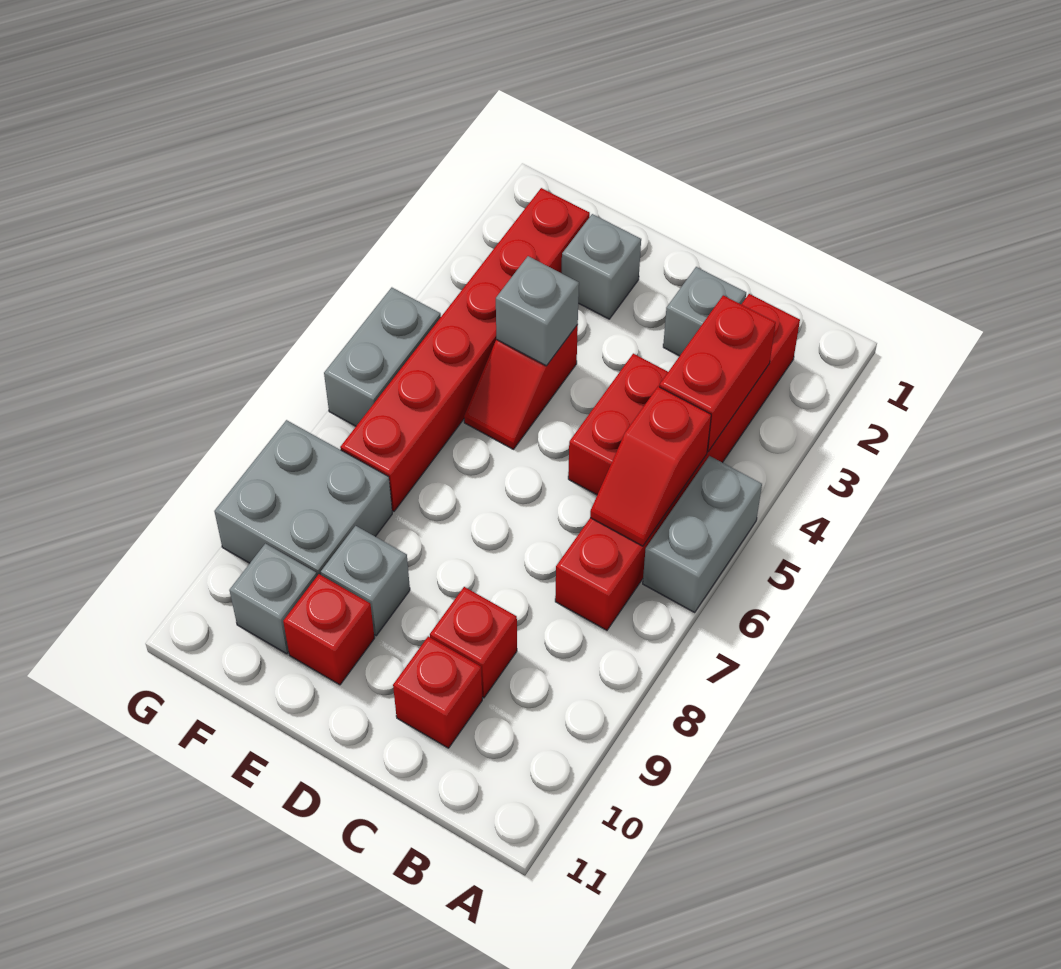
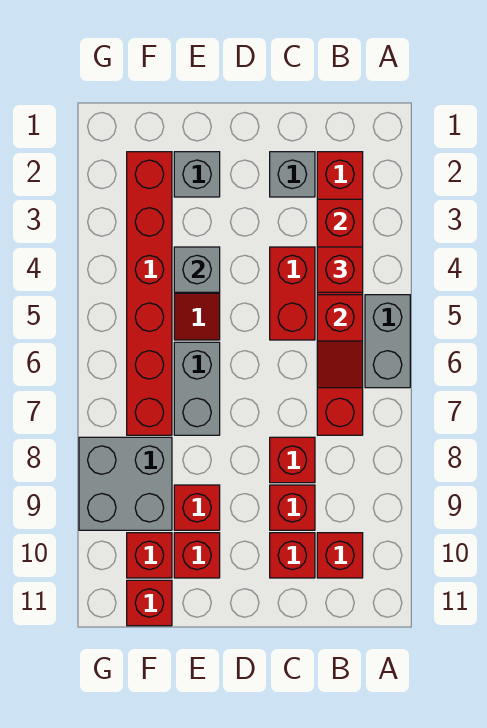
none -> red brick B4 level 3
none -> red brick B10 level 1
none -> red brick C8 level 1
grey brick E9 level 1 -> red brick E9 level 1
grey brick F10 level 1 -> red brick F10 level 1
none -> red brick F11 level 1
grey brick G5:G6 level 1 -> grey brick E6:E7 level 1

